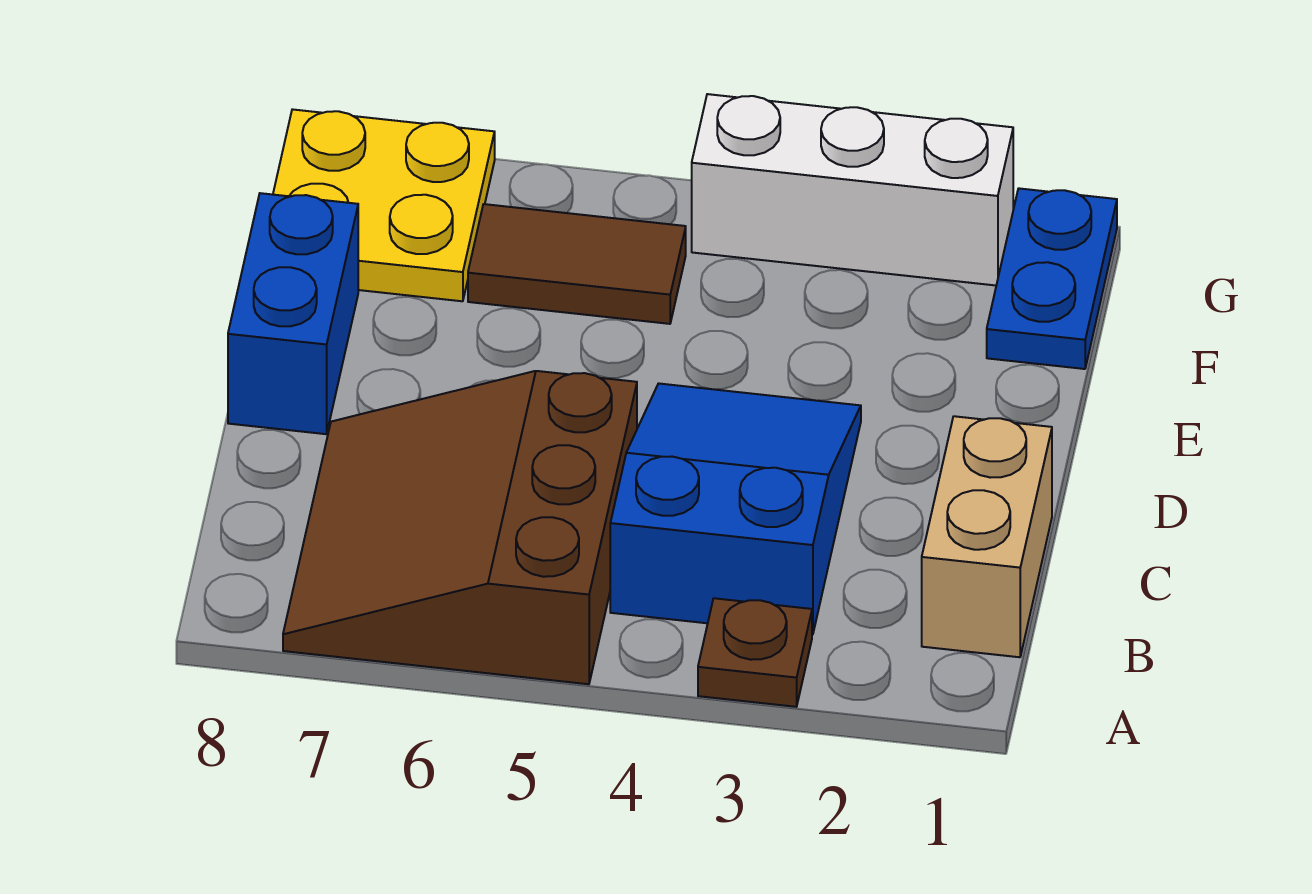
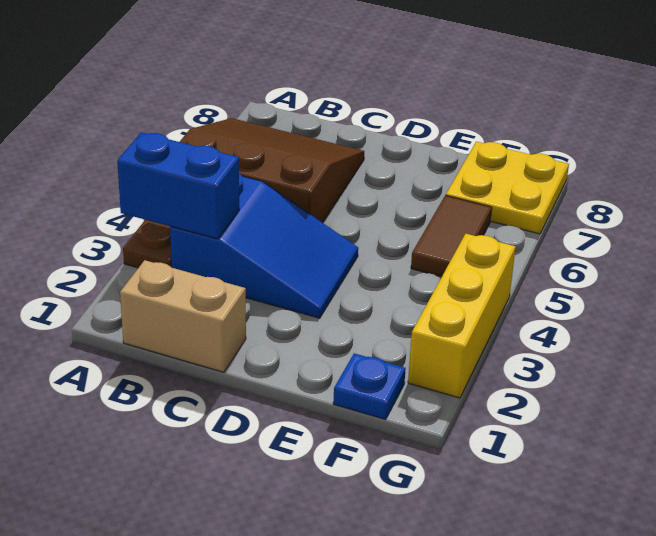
blue brick D8:E8 level 1 -> blue brick A3:B3 level 2
blue plate F1:G1 level 1 -> blue plate F1 level 1
white brick G2:G4 level 1 -> yellow brick G2:G4 level 1

